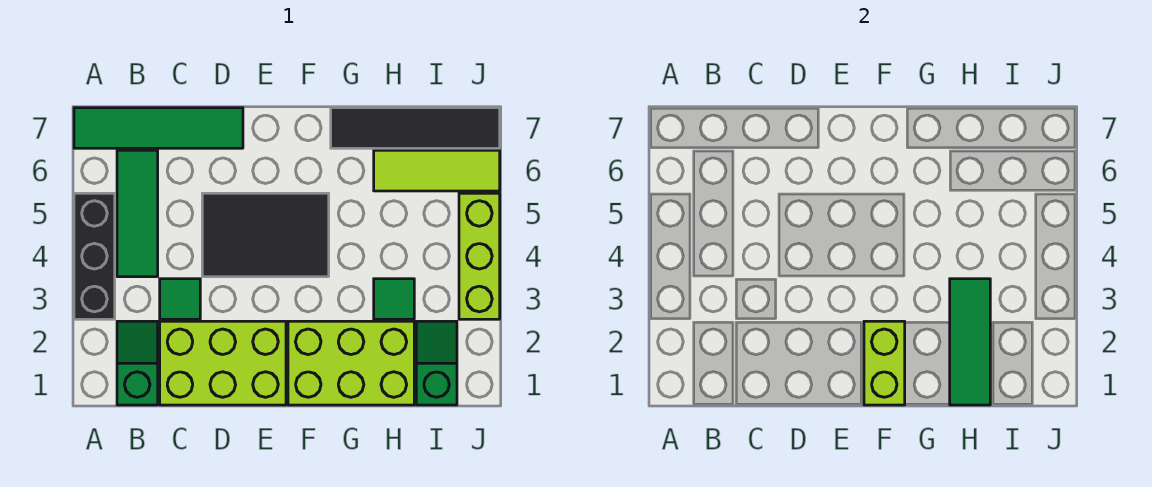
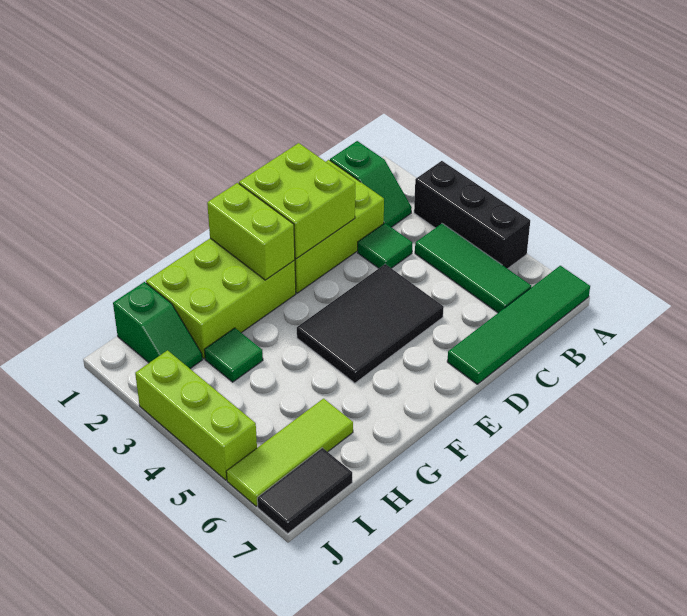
none -> lime brick D1:E2 level 2
black tile G7:J7 level 1 -> black tile I7:J7 level 1
green tile H1:H3 level 2 -> none

